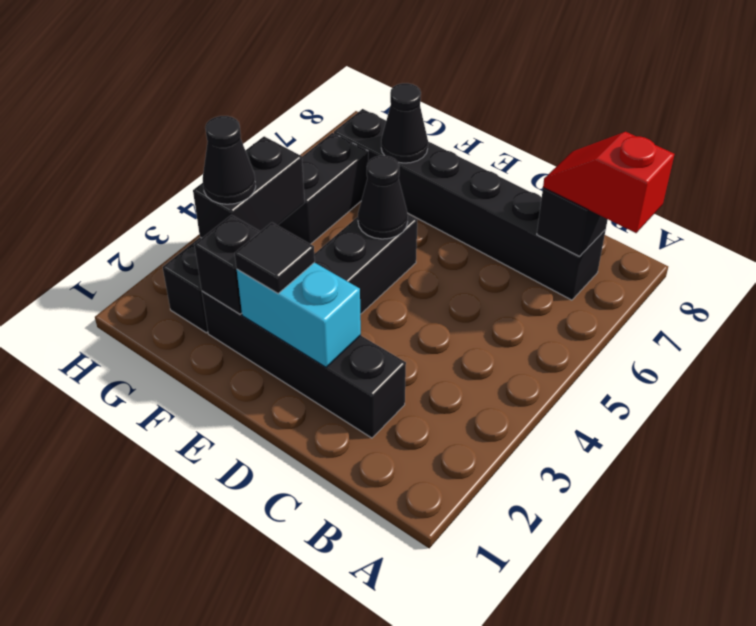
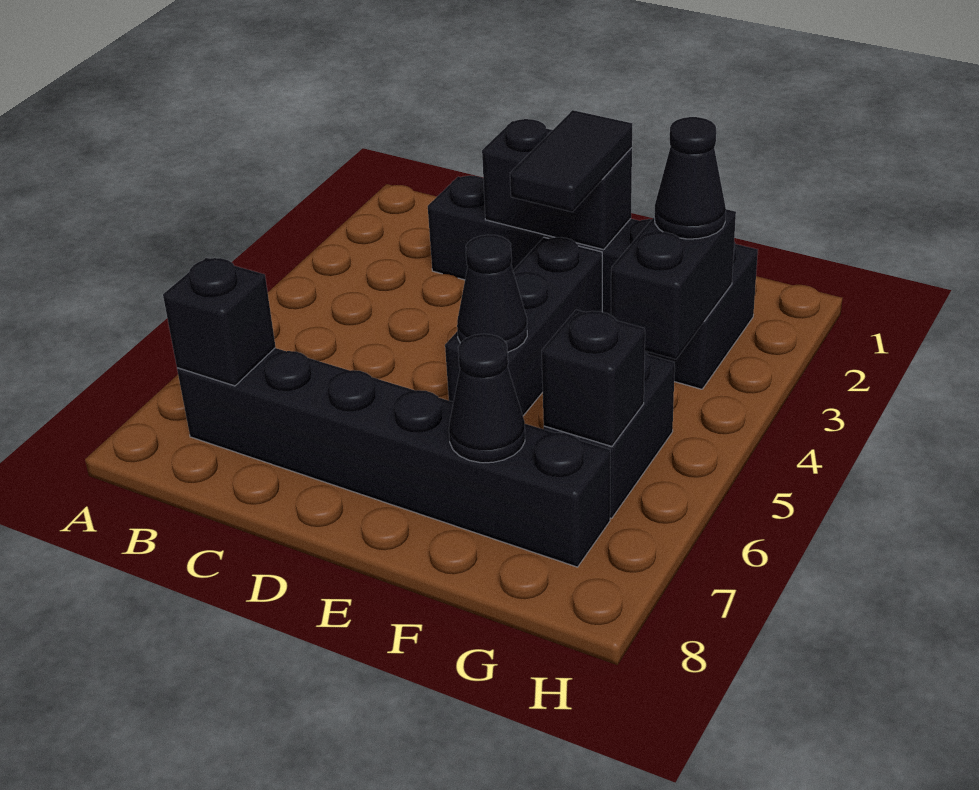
red slope A7:B7 level 3 top A -> none
cyan brick D2:E2 level 2 -> black brick D2:E2 level 2
black tile E2 level 3 -> black tile E2:E3 level 3
black brick F2 level 2 -> black brick G6 level 2

